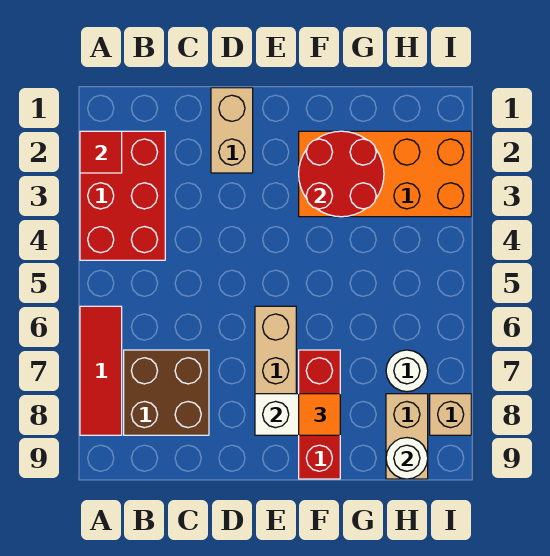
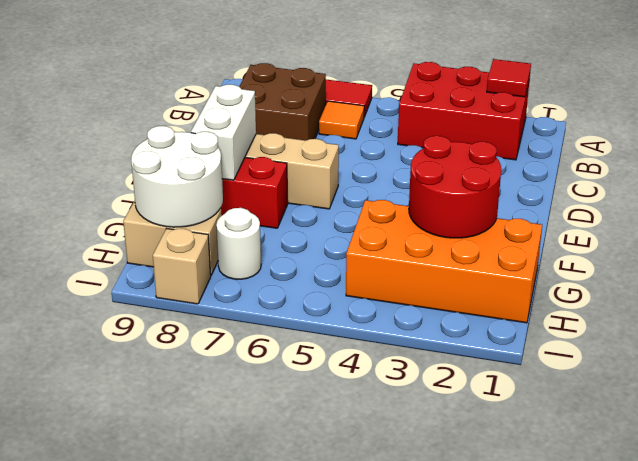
tan brick D1:D2 level 1 -> none
orange brick F2:I3 level 1 -> orange brick G1:H4 level 1
orange tile F8 level 3 -> orange tile B6 level 1
white round brick H9 level 2 -> white round brick G8:H9 level 2

